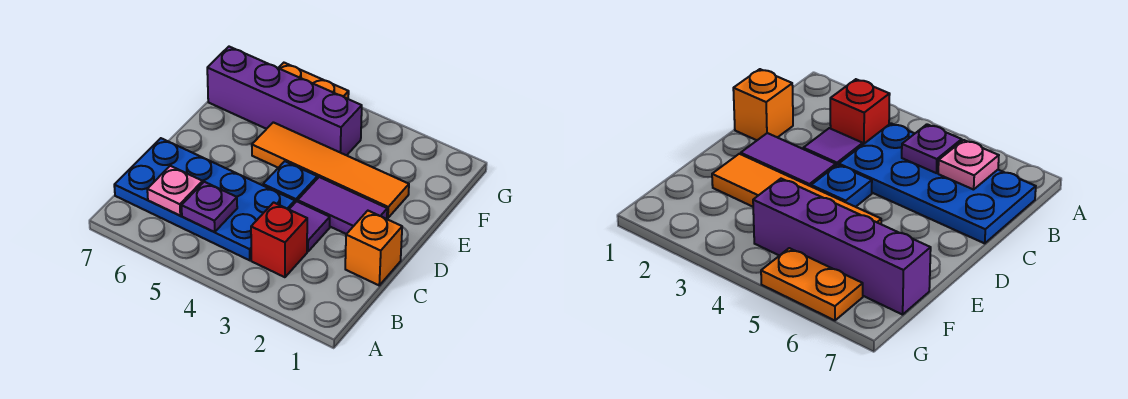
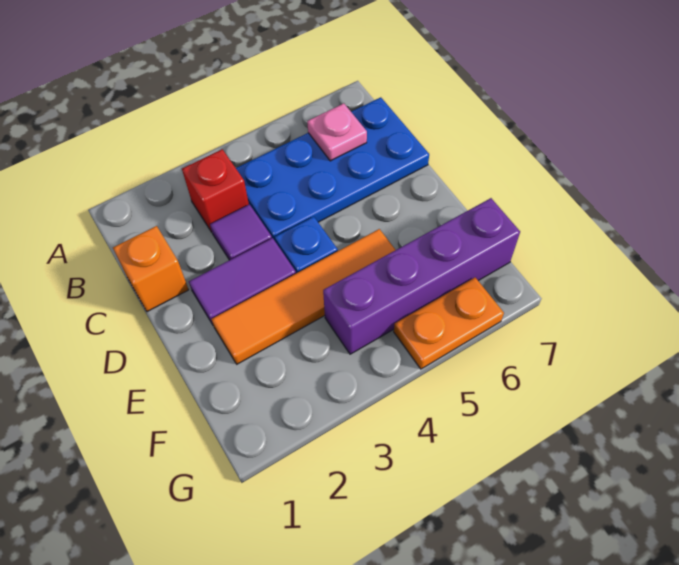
purple plate B5 level 2 -> none

